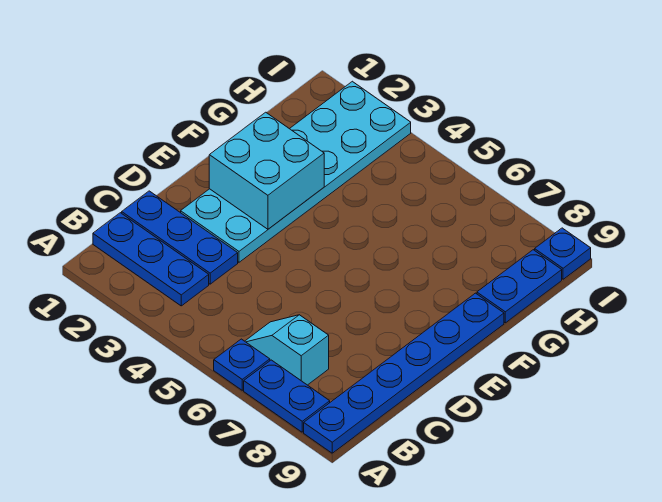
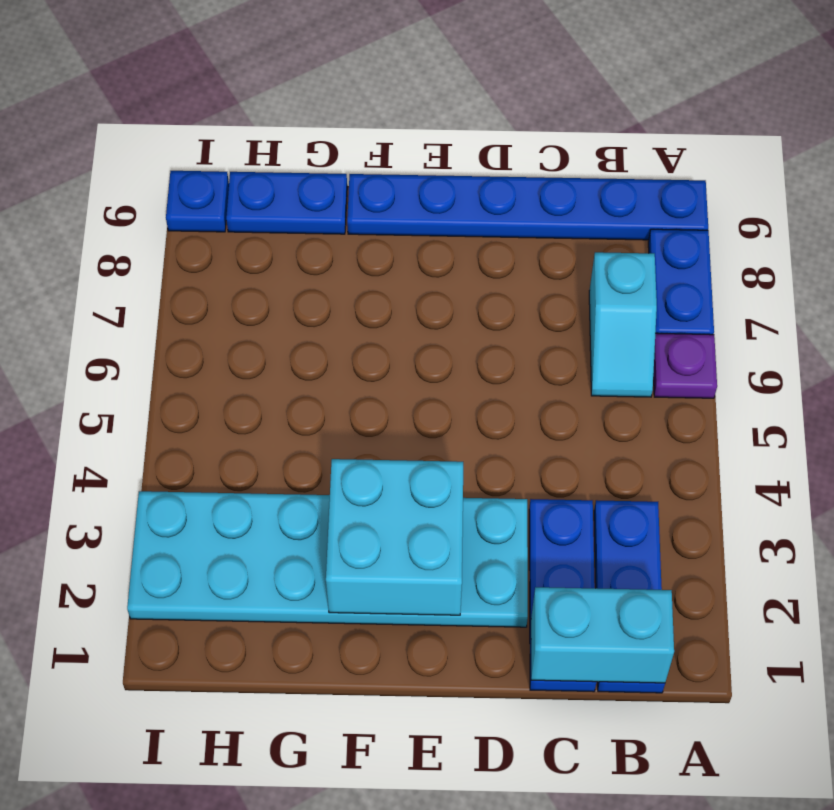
blue plate A6 level 1 -> purple plate A6 level 1
none -> cyan brick B1:C1 level 2

